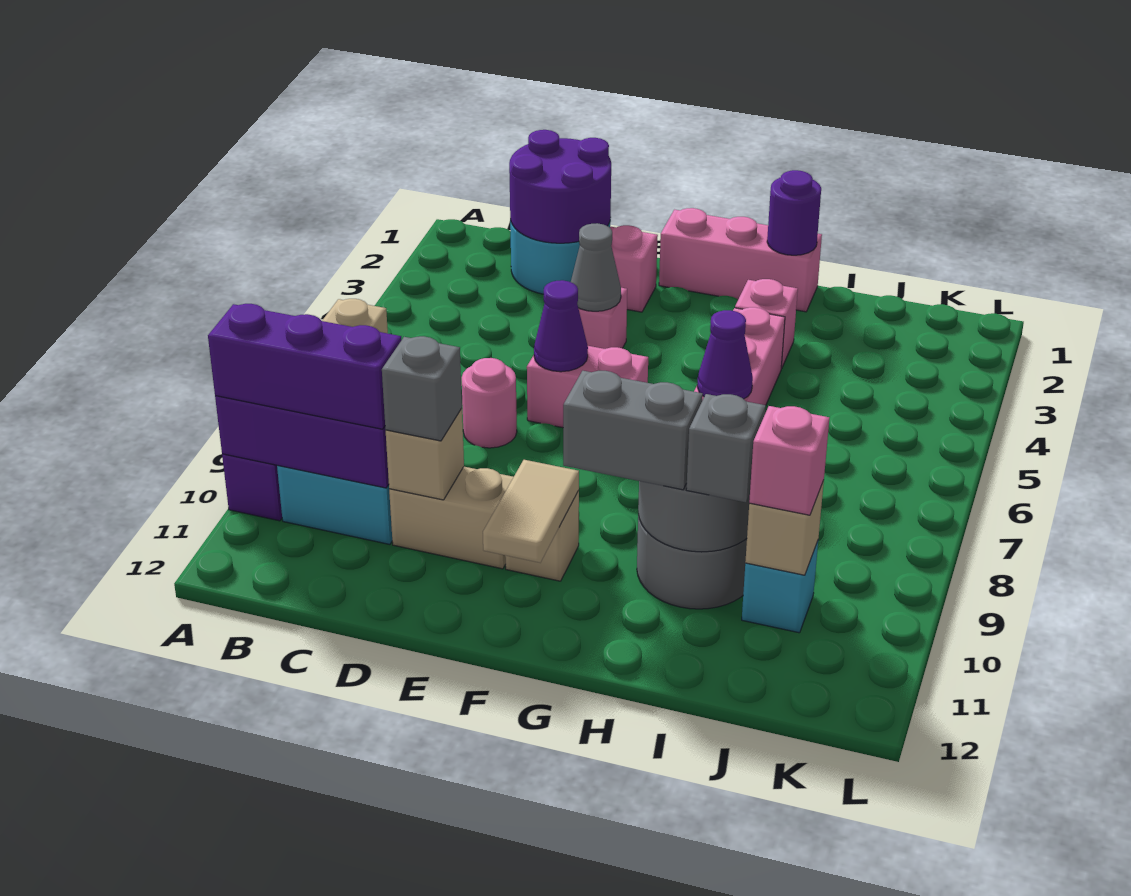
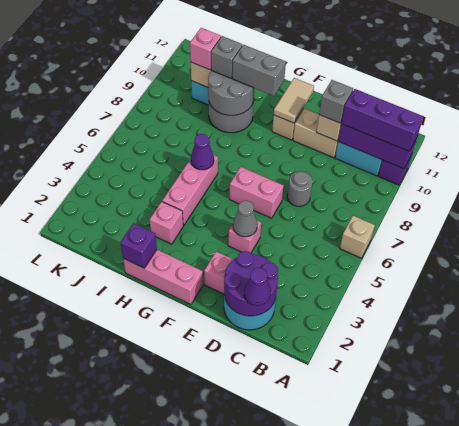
pink round brick D7 level 1 -> grey round brick D7 level 1
purple cone E6 level 2 -> purple cone C1 level 3
purple round brick H1 level 2 -> purple brick H1 level 2

